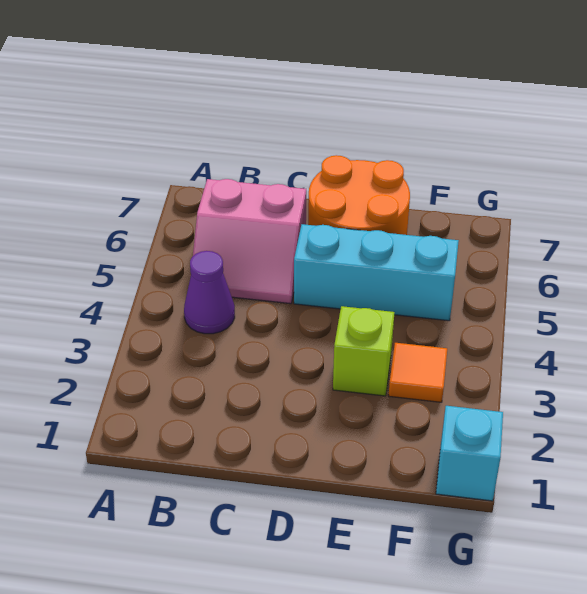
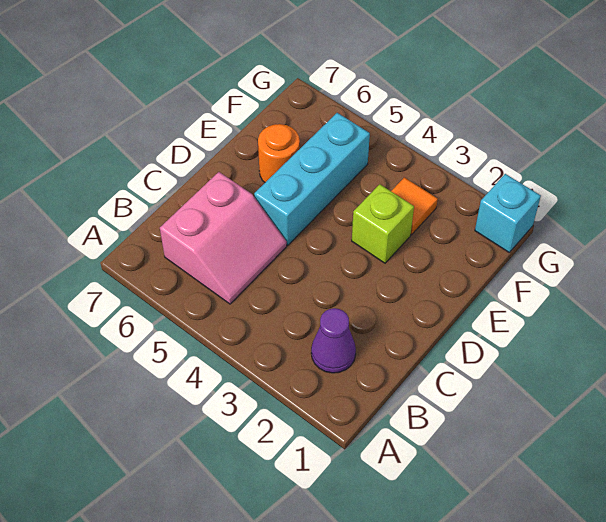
purple cone B4 level 1 -> purple cone B2 level 1
orange round brick D6:E7 level 1 -> orange round brick E6 level 1

